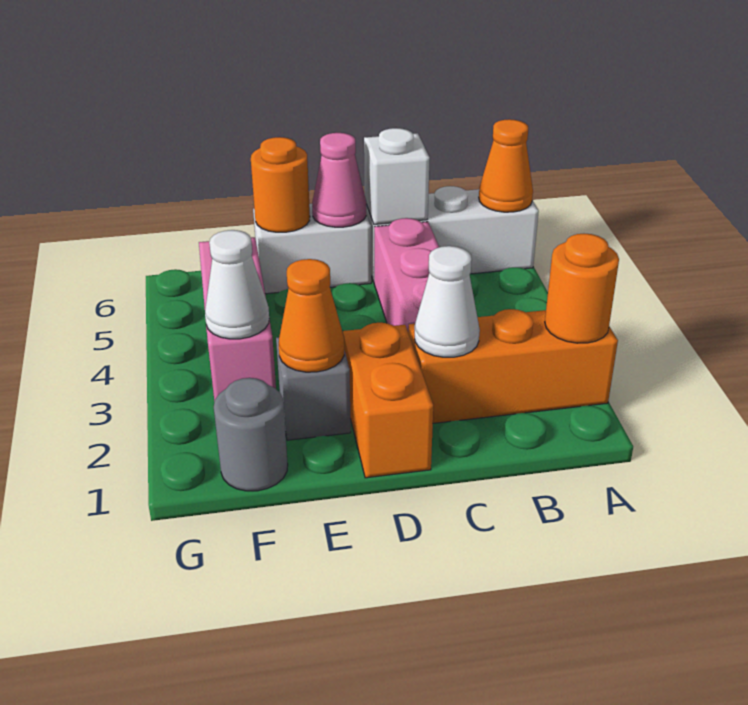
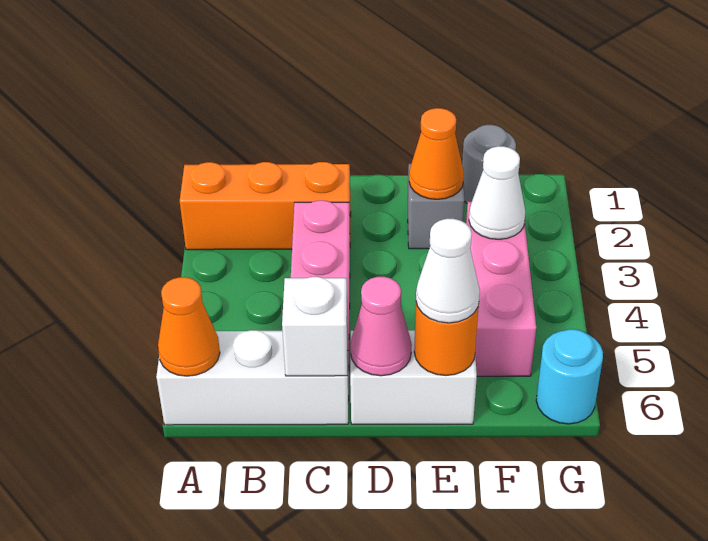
orange round brick A2 level 2 -> none
white cone C2 level 2 -> white cone E6 level 3
orange brick D1:D2 level 1 -> none
none -> cyan round brick G6 level 1

